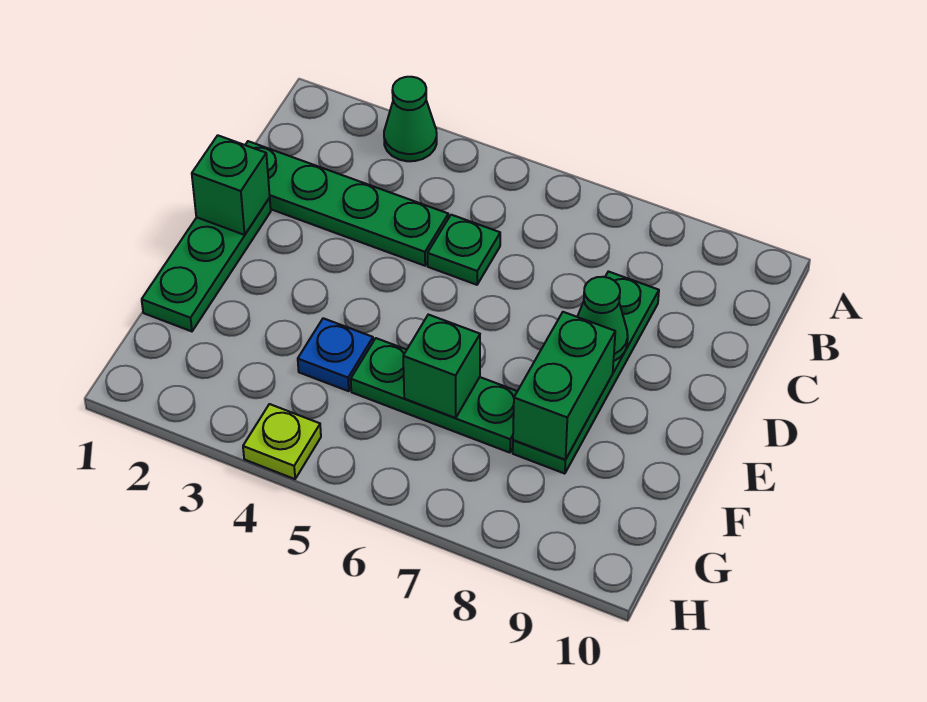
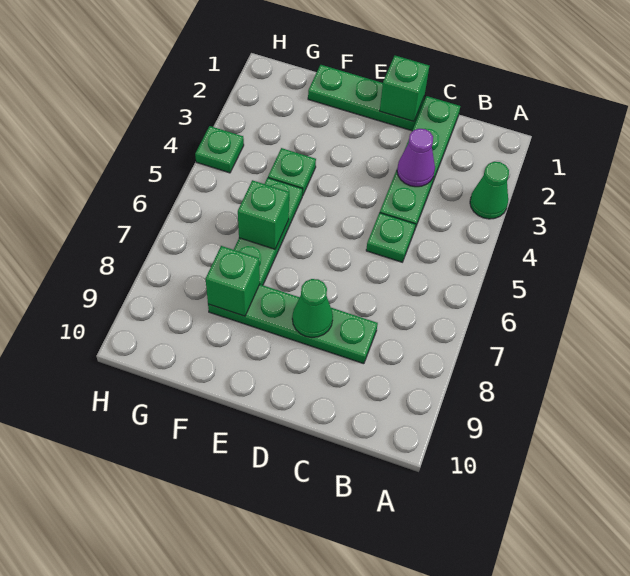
none -> purple cone C3 level 2
green brick E8:F8 level 2 -> green brick F8 level 2
blue plate F4 level 1 -> green plate F4 level 1
lime plate H4 level 1 -> green plate H4 level 1

